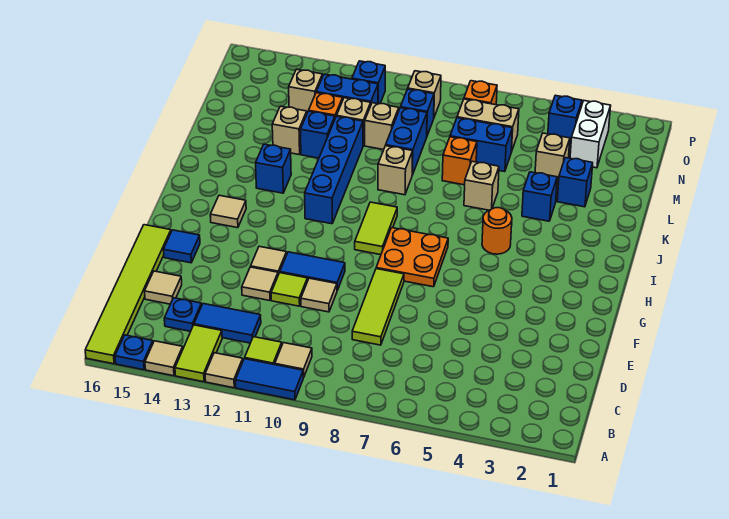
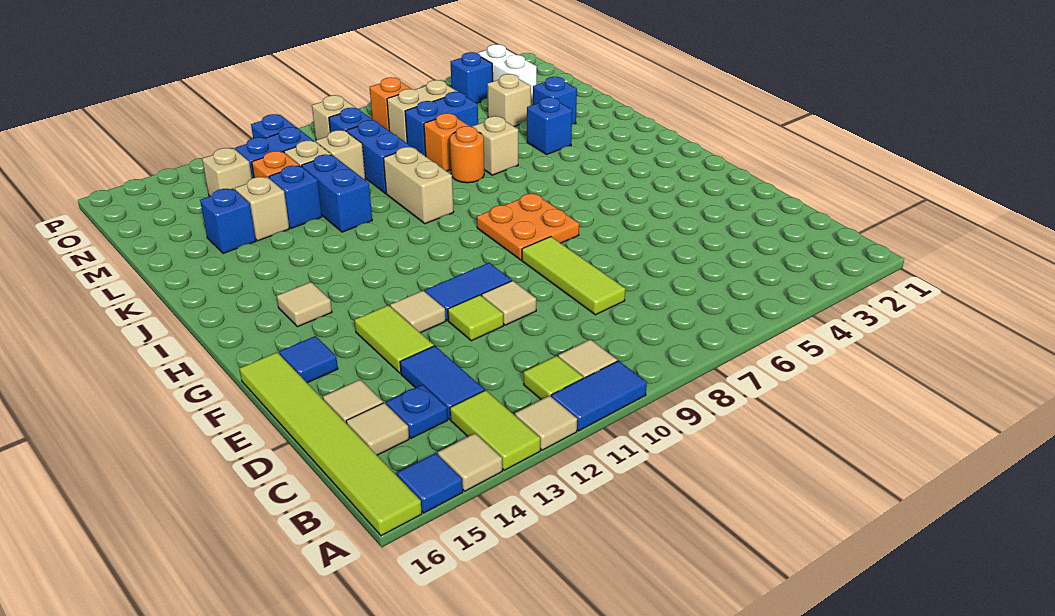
blue plate A15 level 1 -> blue tile A15 level 1
blue tile C12:C13 level 1 -> blue tile C13:D13 level 1
tan tile E12 level 1 -> tan tile C15 level 1
lime tile H9:I9 level 1 -> lime tile E13:F13 level 1
orange round brick I5 level 1 -> orange round brick K7 level 1
blue brick I11:L11 level 1 -> blue brick K11:L11 level 1
blue brick J13 level 1 -> blue brick L14 level 1
tan brick K9 level 1 -> tan brick J9:K9 level 1

